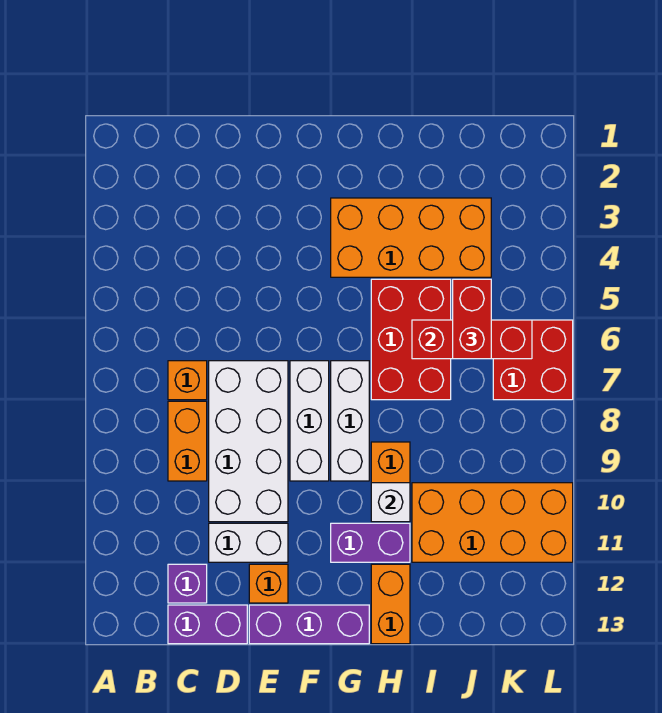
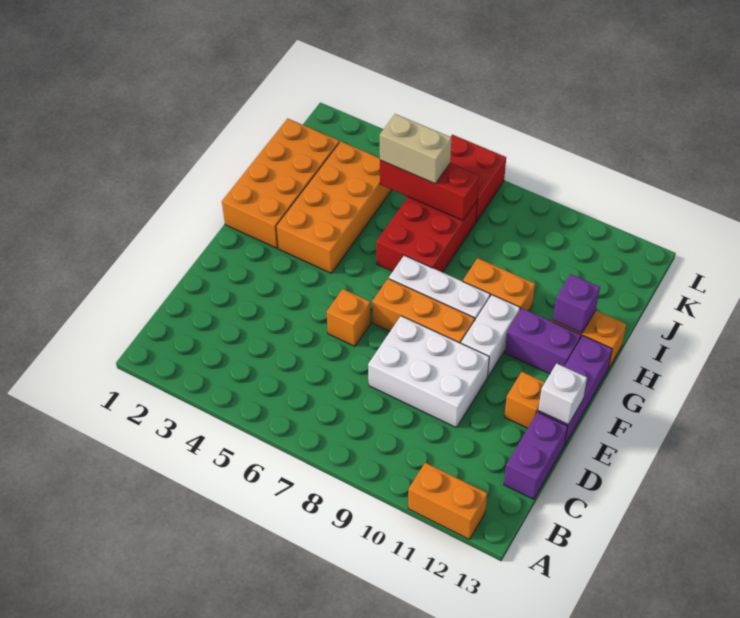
orange brick C7 level 1 -> orange brick E6 level 1
orange brick C8:C9 level 1 -> orange brick A11:A12 level 1
purple brick C12 level 1 -> purple brick H12 level 2
white brick D7:E10 level 1 -> white brick D8:E10 level 1
white brick D11:E11 level 1 -> white brick F10:G10 level 1
white brick F7:F9 level 1 -> orange brick F7:F9 level 1
purple brick G11:H11 level 1 -> purple brick G11:G12 level 1
red brick H5:I7 level 1 -> red brick H6:J7 level 1
white brick H10 level 2 -> white brick E13 level 2
red brick I6:K6 level 2 -> red brick J5:J7 level 2
orange brick I10:L11 level 1 -> orange brick G1:J2 level 1
red brick J5:J6 level 3 -> tan brick J5:J6 level 3

